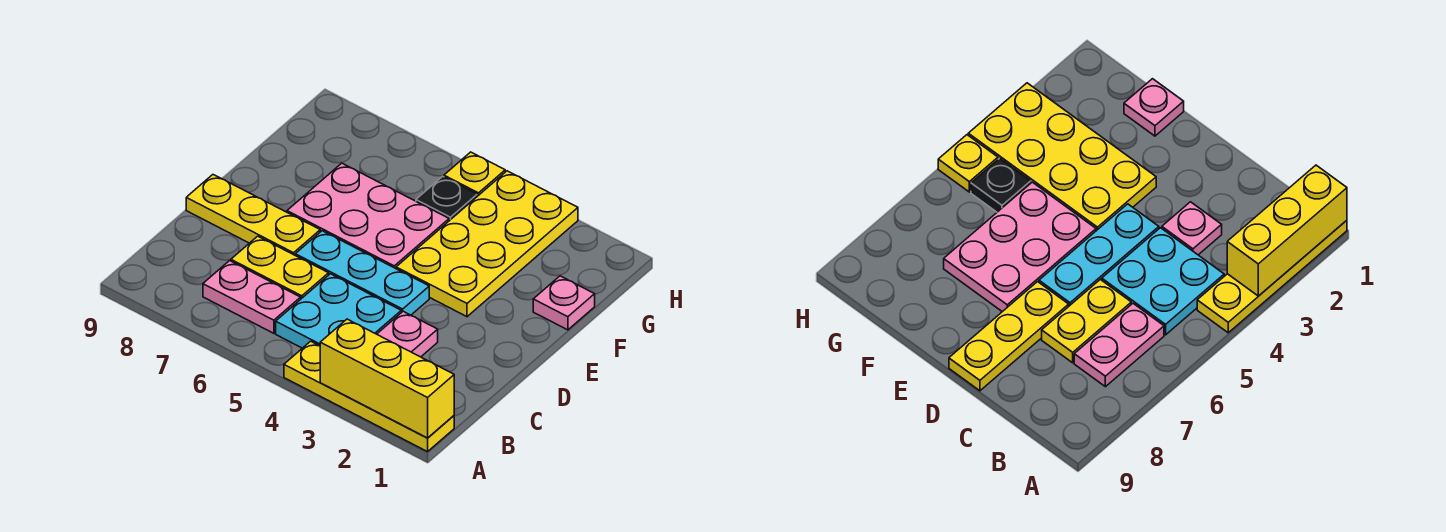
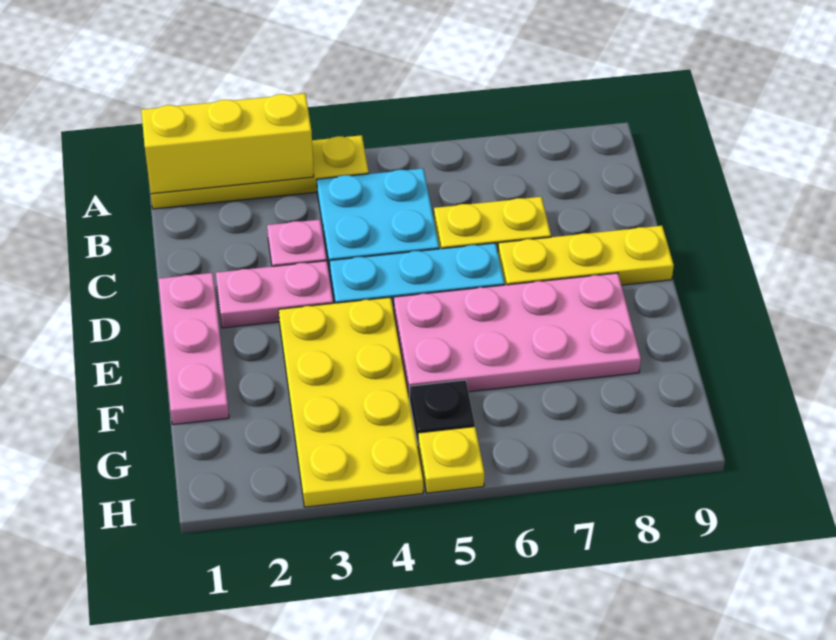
pink plate B6:B7 level 1 -> pink plate D2:D3 level 1
pink plate E5:F7 level 1 -> pink plate E5:F8 level 1
pink plate F1 level 1 -> pink plate D1:F1 level 1

